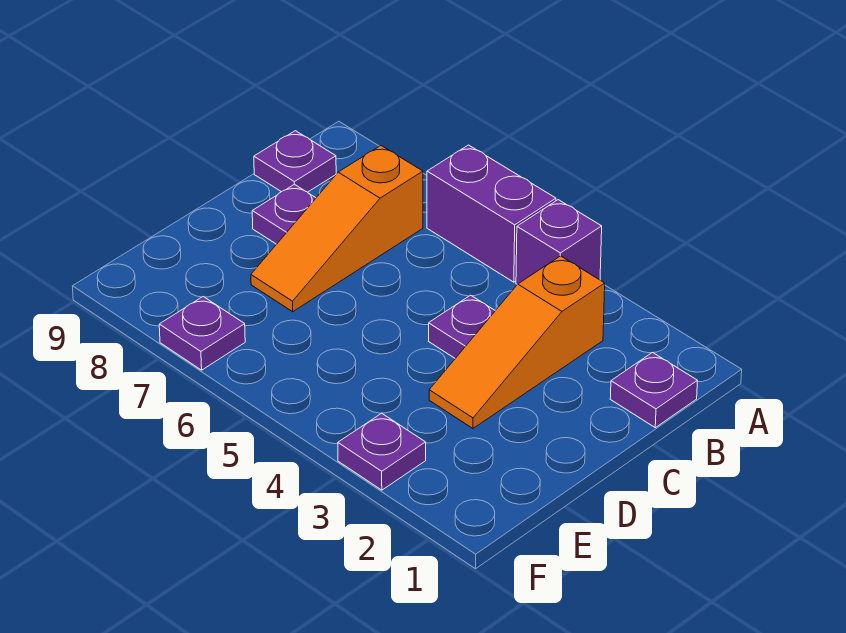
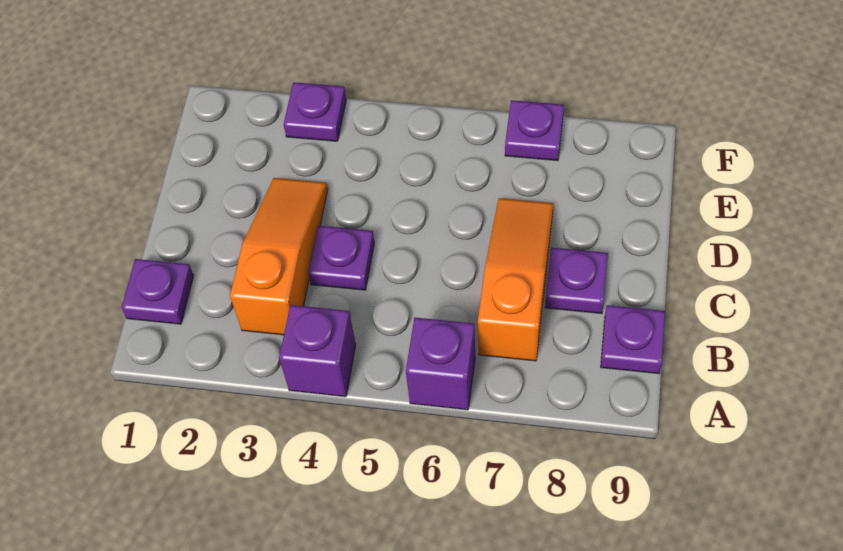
purple brick A5:A6 level 1 -> purple brick A6 level 1

